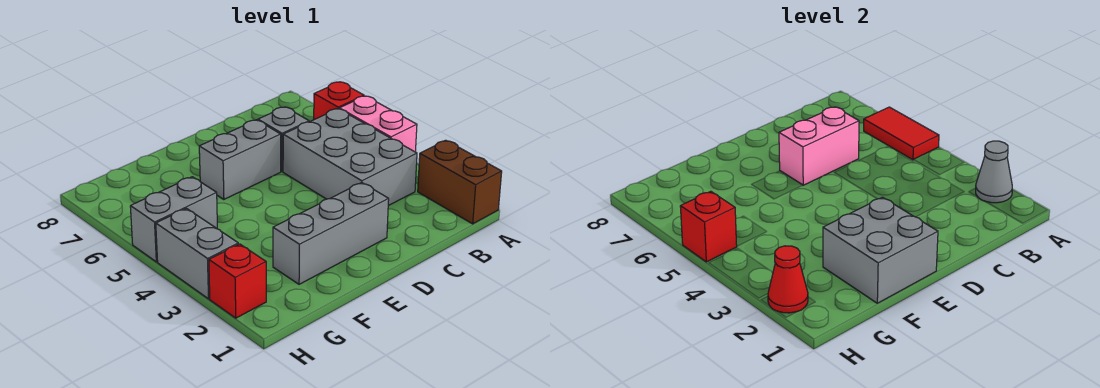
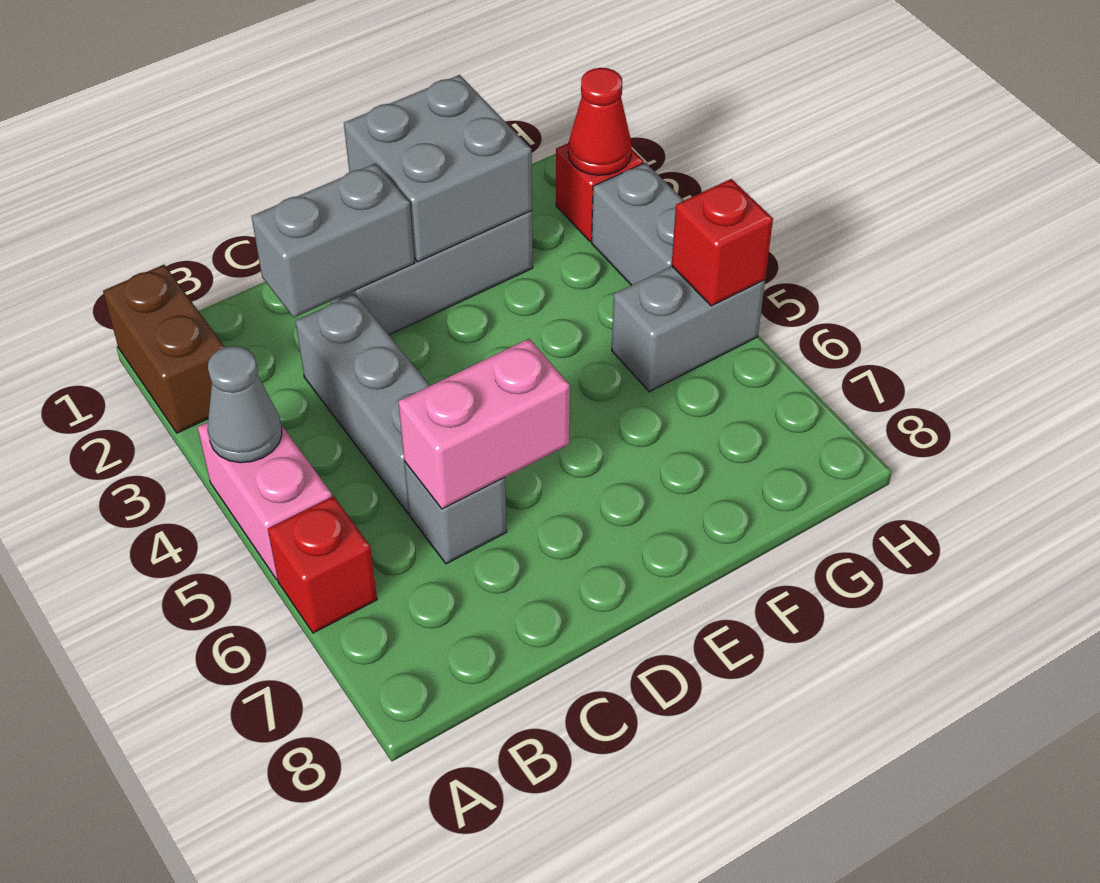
grey cone A2 level 2 -> grey cone A4 level 2
red tile A5:A6 level 2 -> none
grey brick B3:C5 level 1 -> grey brick C3:C5 level 1
grey brick D6:E6 level 1 -> grey brick C2:D2 level 2

